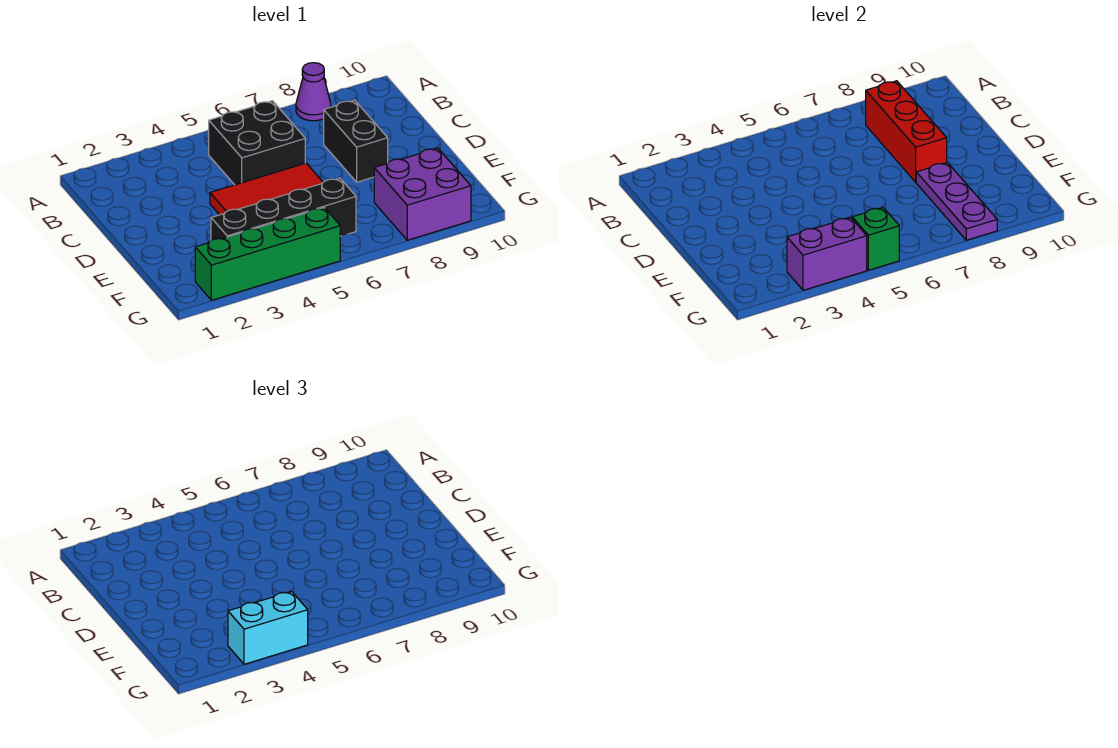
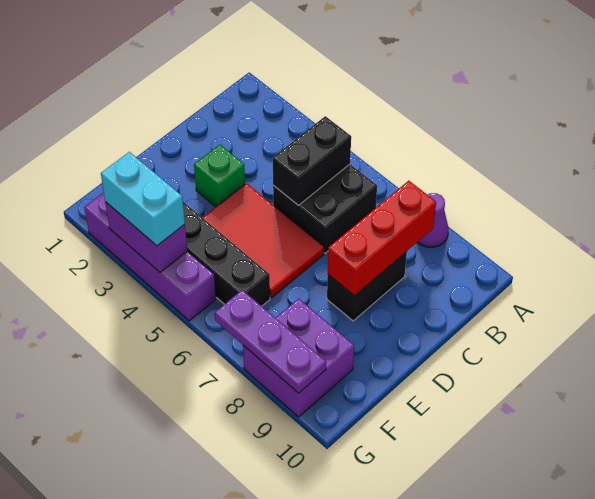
none -> black brick B5:C5 level 2
purple plate E8:G8 level 2 -> purple plate G7:G9 level 2
green brick G2:G5 level 1 -> purple brick G2:G5 level 1
green brick G5 level 2 -> green brick D3 level 1

